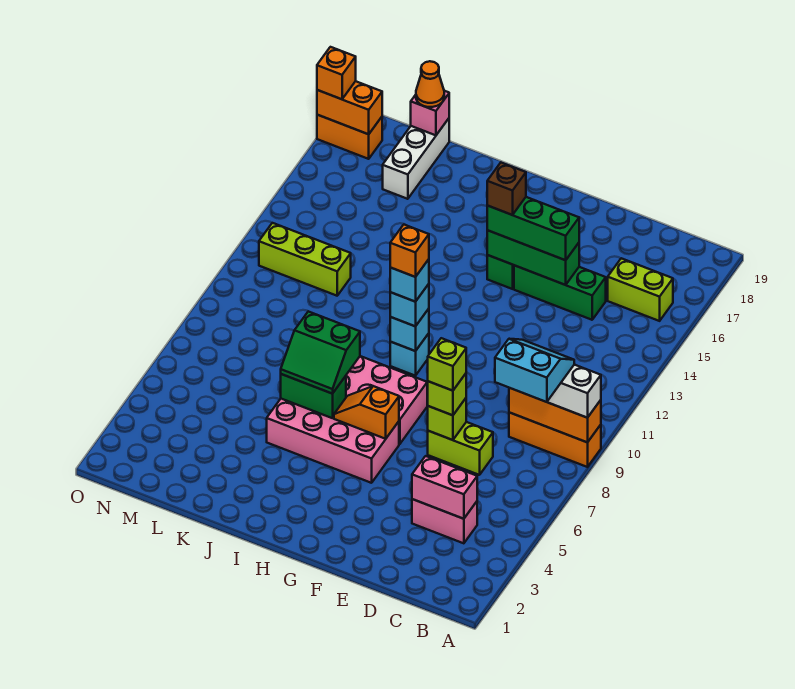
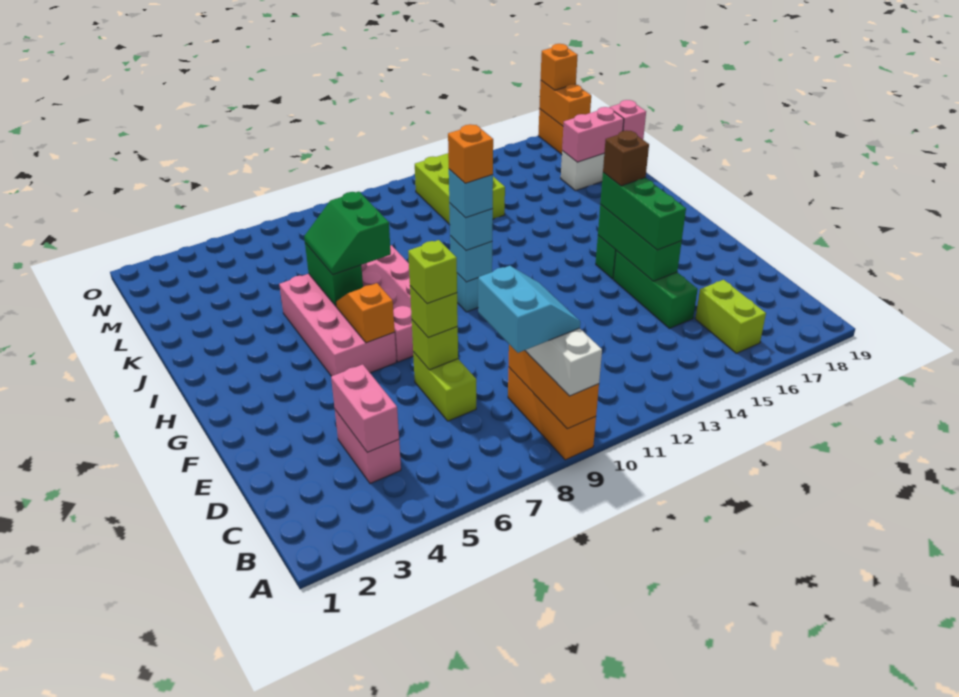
lime brick L12:N12 level 1 -> lime brick L12:N13 level 1
none -> pink brick L17:L18 level 2
orange cone L19 level 3 -> none

